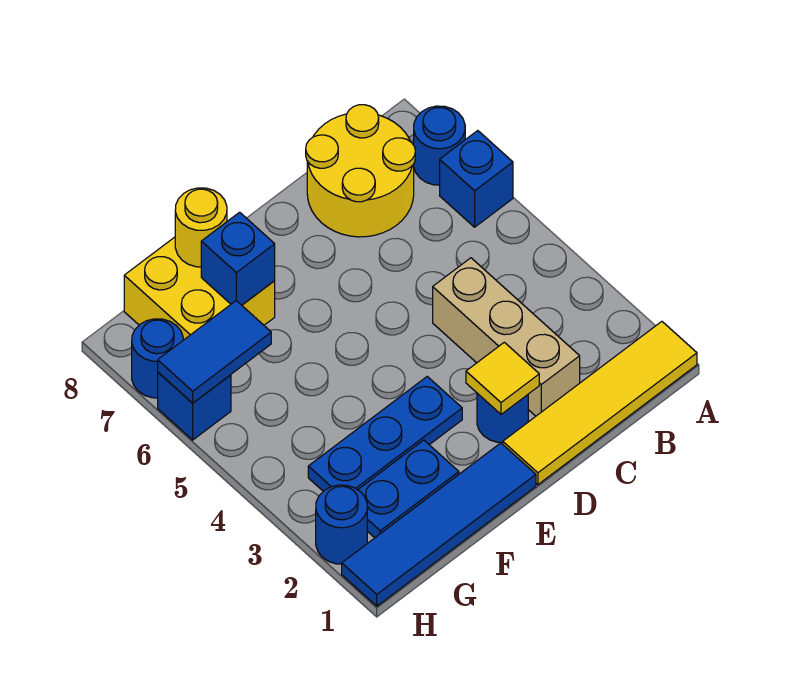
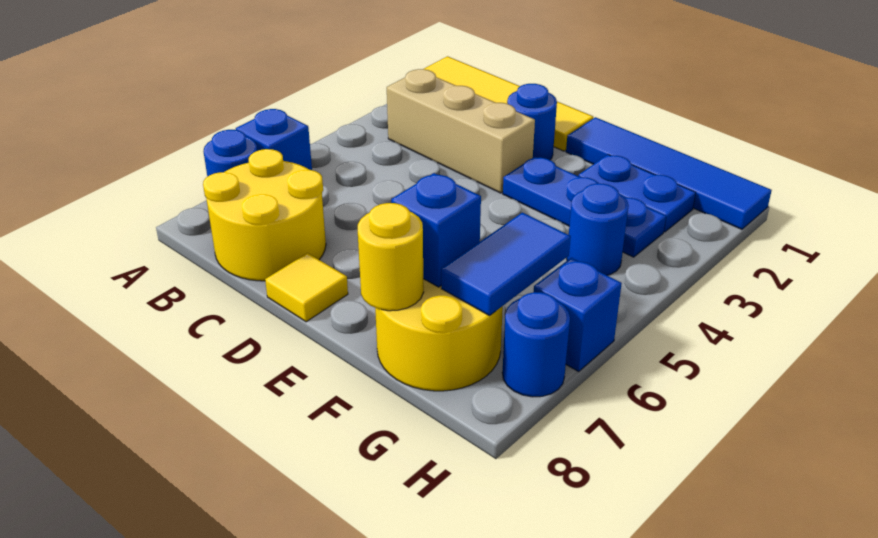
tan brick C2:C4 level 1 -> tan brick B3:D3 level 1
yellow tile D2 level 2 -> yellow tile D8 level 1
yellow brick F7:G8 level 1 -> yellow round brick F7:G8 level 1
blue tile G6:H6 level 2 -> blue tile G6:G7 level 2
blue round brick H2 level 1 -> blue round brick G4 level 1

